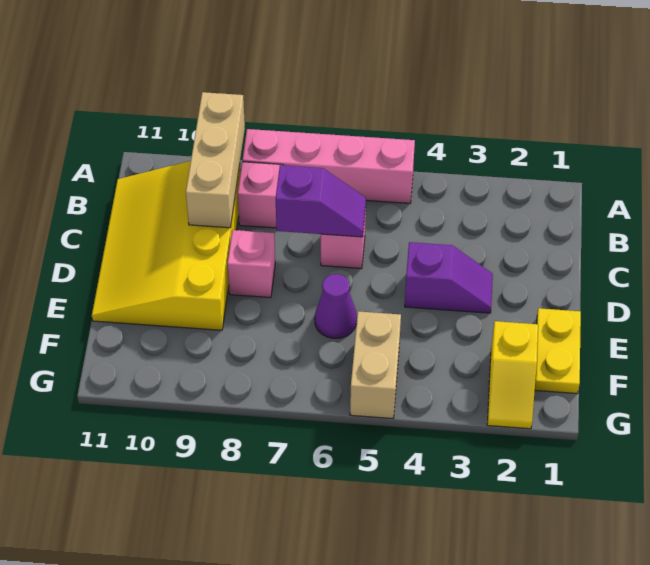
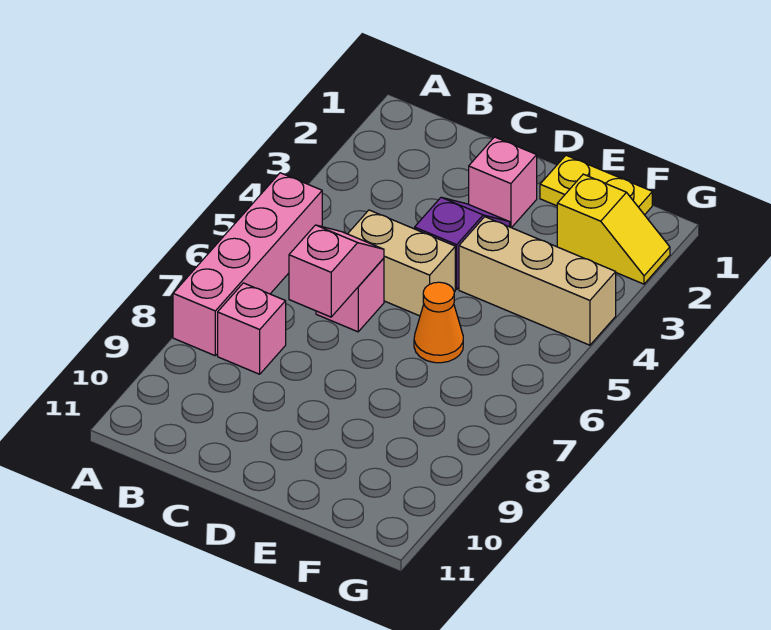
tan brick A9:C9 level 2 -> tan brick E4:G4 level 1
yellow slope B9:E11 level 1 top 9 -> none
purple slope C6:C7 level 2 top 7 -> pink slope C6:C7 level 2 top 7
pink brick D8 level 1 -> pink brick D2 level 1
purple cone E6 level 1 -> orange cone E6 level 1
tan brick F5:G5 level 1 -> tan brick C5:D5 level 1

